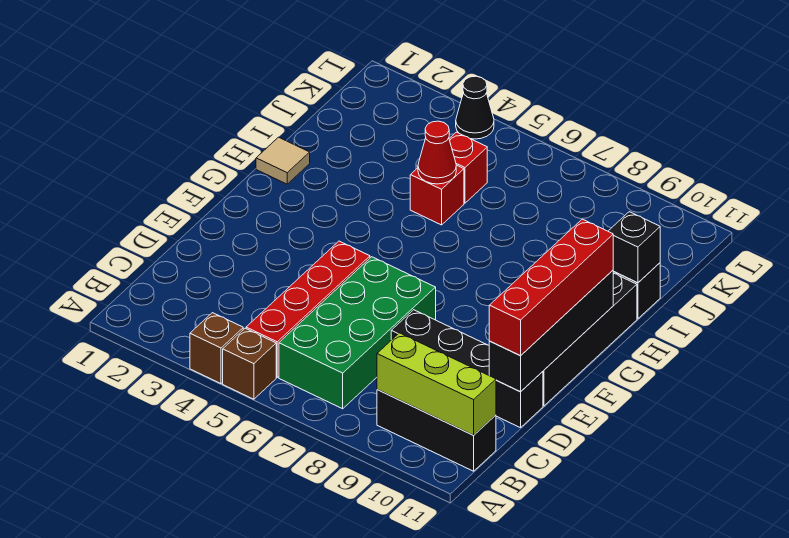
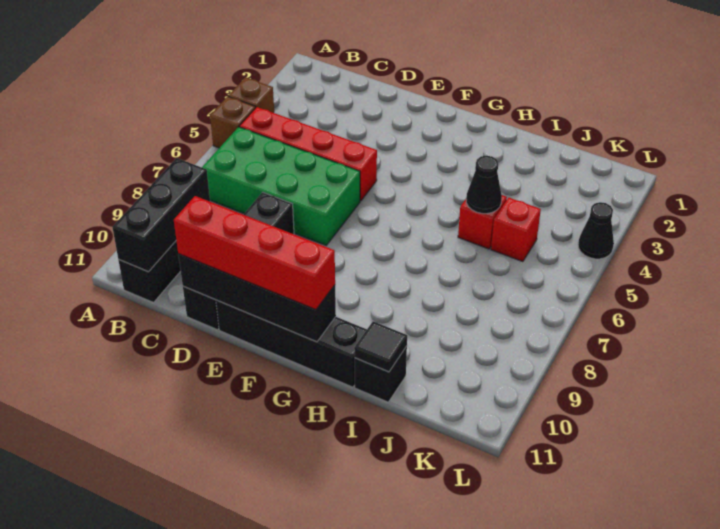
lime brick B9:B11 level 2 -> black brick B9:B11 level 2
tan tile H1 level 1 -> none
red cone I5 level 2 -> black cone I5 level 2
black brick I11 level 2 -> black tile I11 level 2

